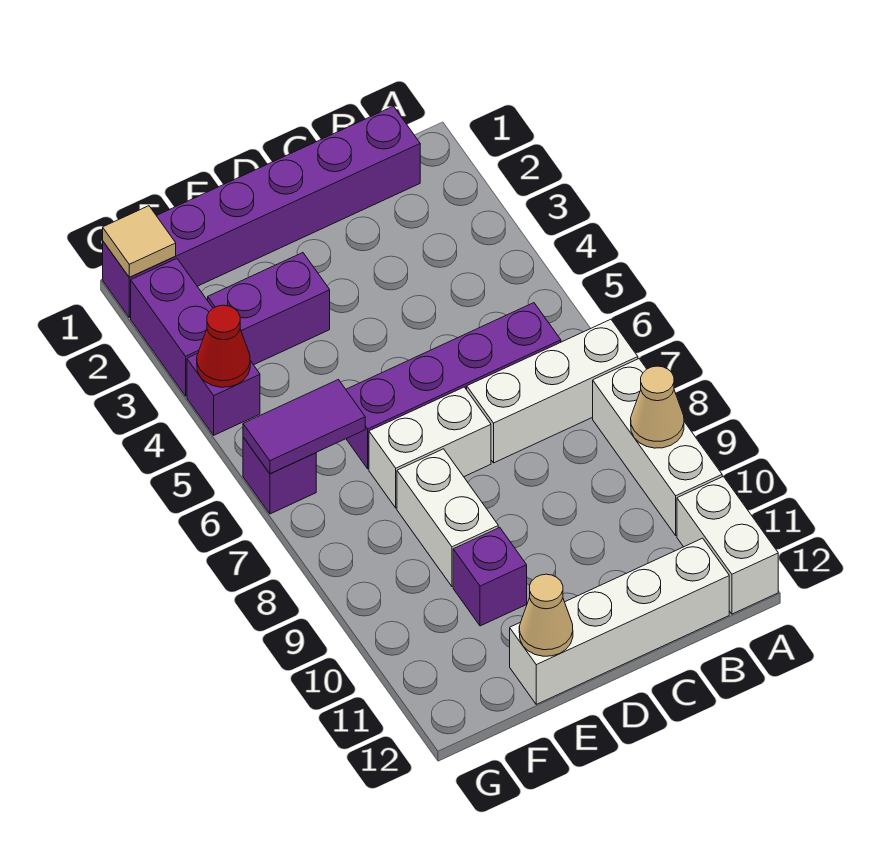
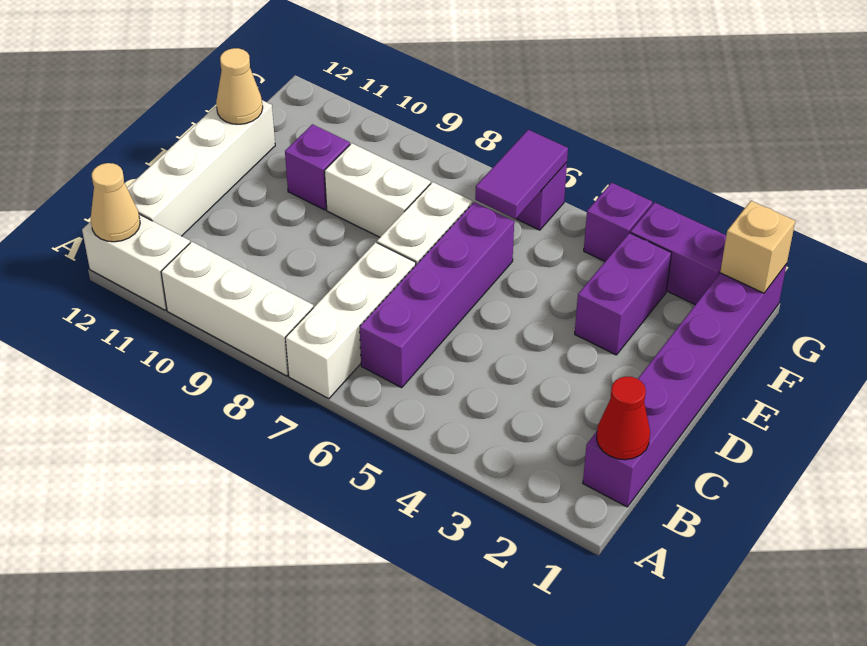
tan cone A9 level 2 -> tan cone A12 level 2
tan tile G1 level 2 -> tan brick G1 level 2
red cone G4 level 2 -> red cone B1 level 2

